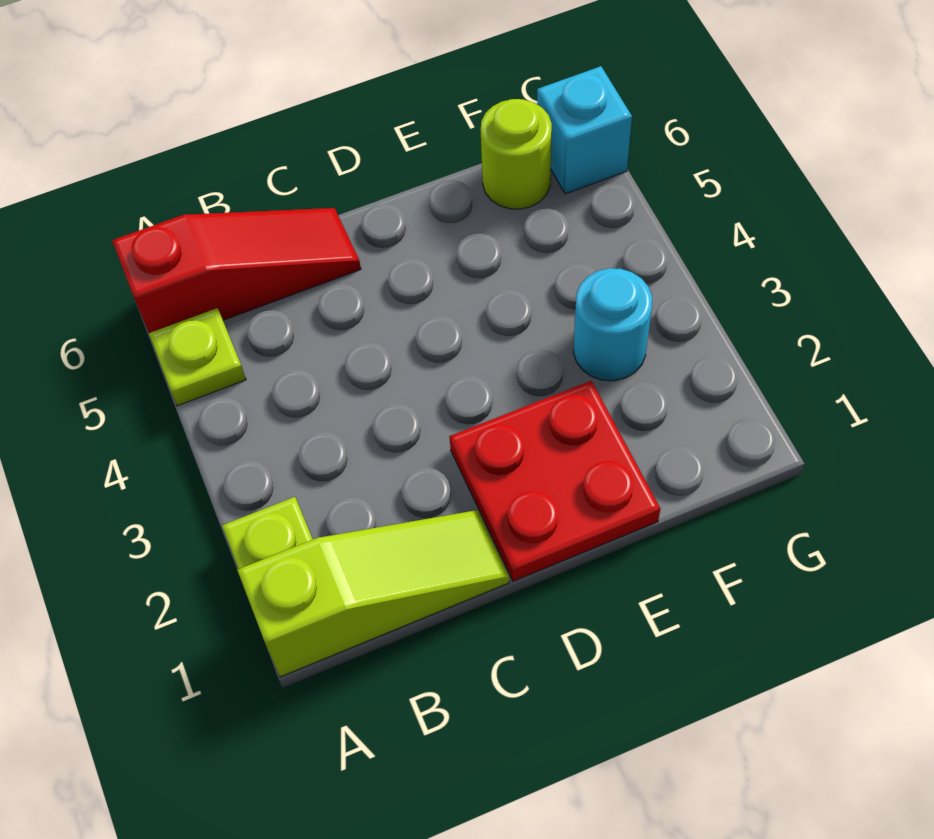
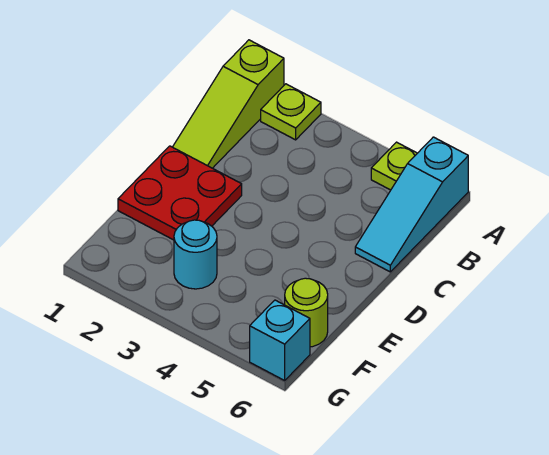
red slope A6:C6 level 1 top A -> cyan slope A6:C6 level 1 top A

